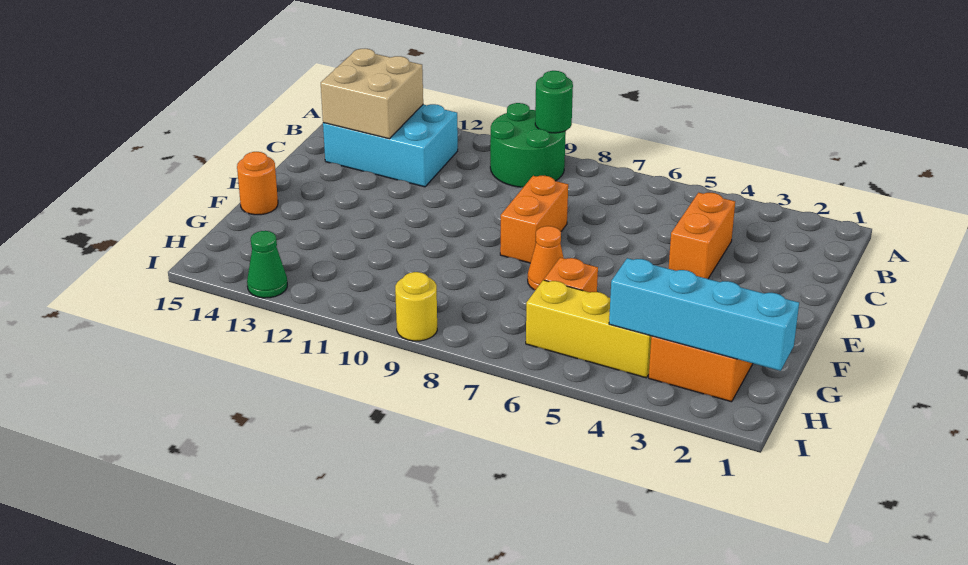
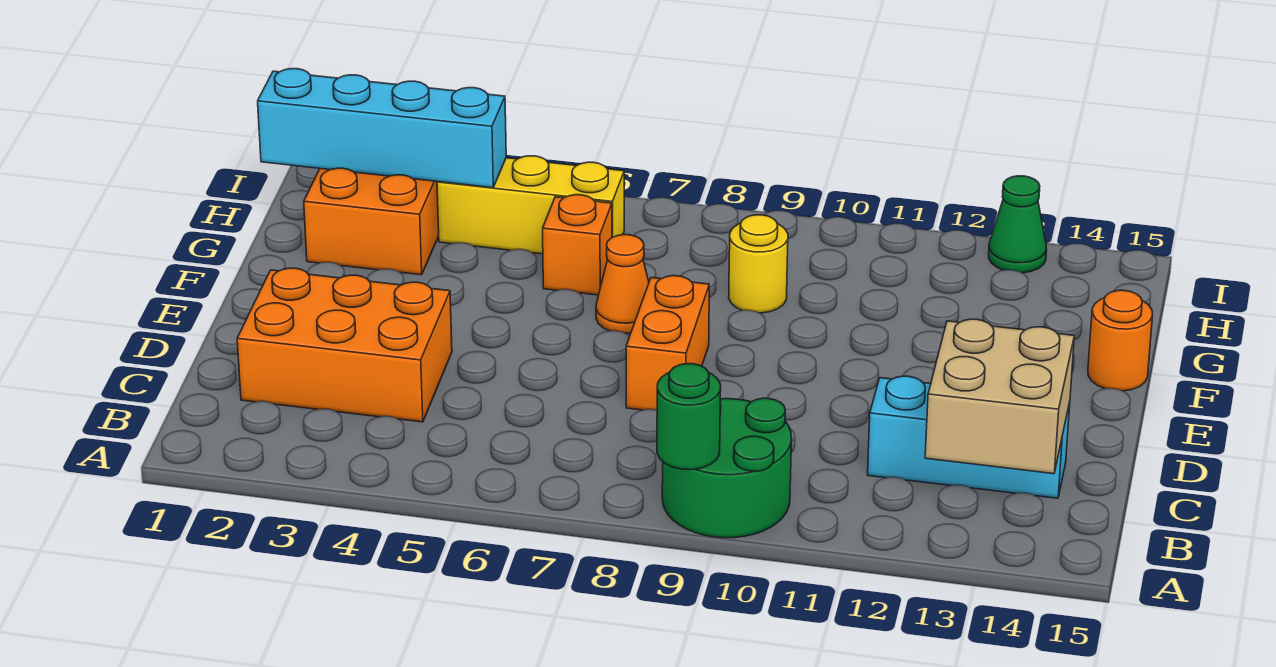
cyan brick B12:C14 level 1 -> cyan brick C12:C14 level 1
orange brick C4:D4 level 1 -> orange brick C2:D4 level 1
yellow round brick I9 level 1 -> yellow round brick G9 level 1

